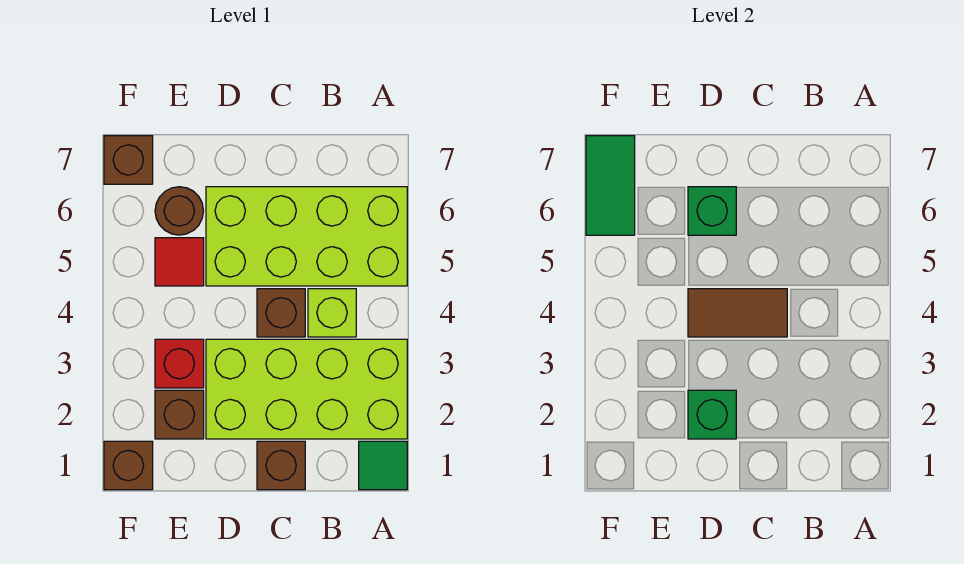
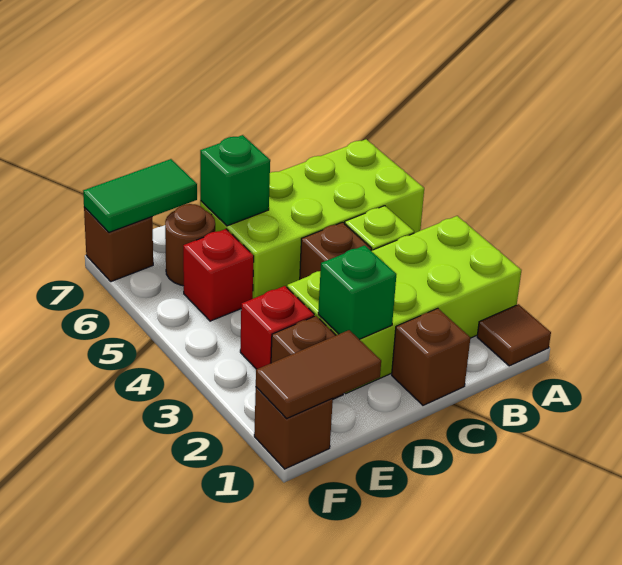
green tile A1 level 1 -> brown tile A1 level 1
brown tile C4:D4 level 2 -> brown tile E1:F1 level 2
red tile E5 level 1 -> red brick E5 level 1
green tile F6:F7 level 2 -> green tile E7:F7 level 2

